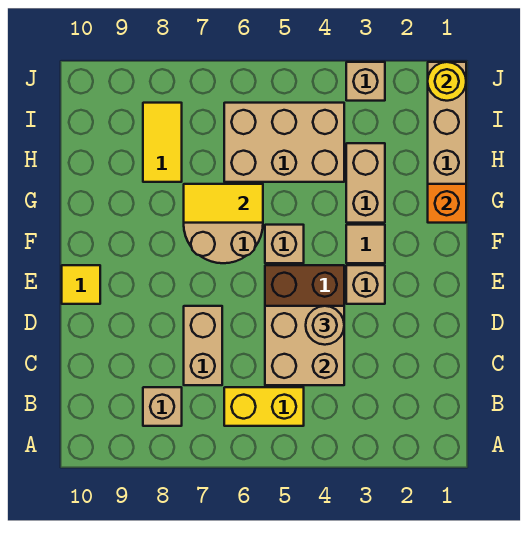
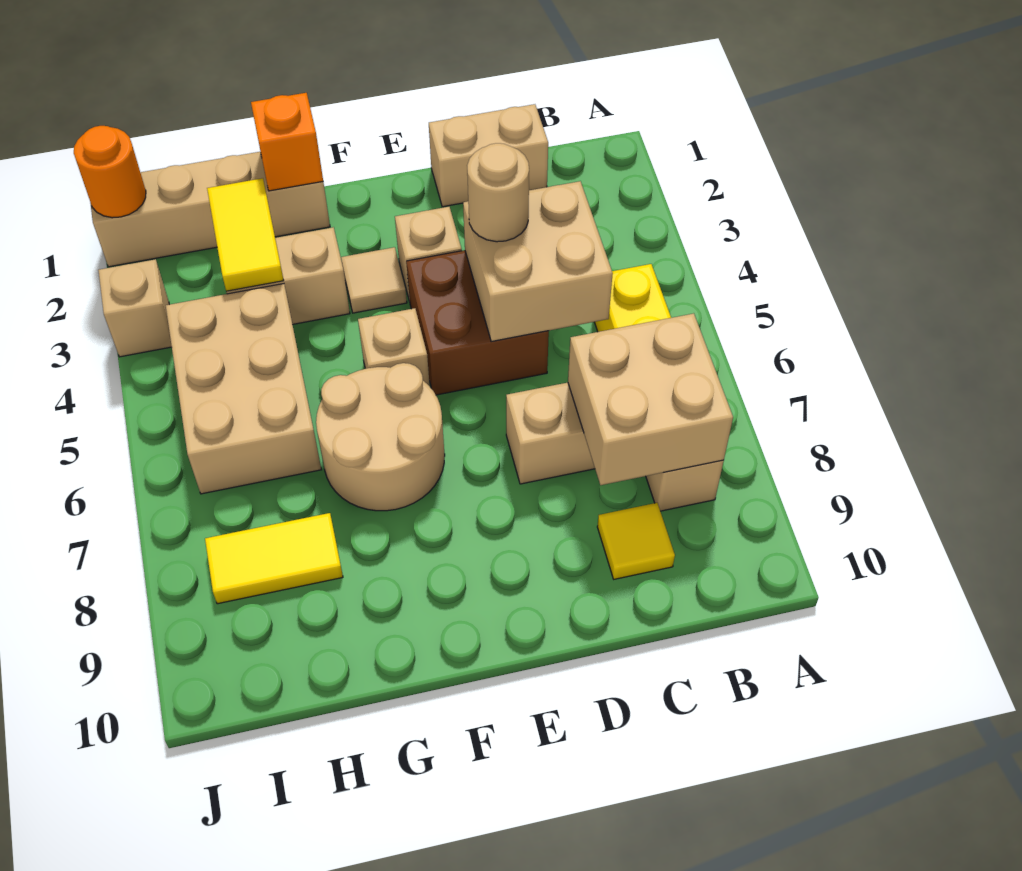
none -> tan brick B7:C8 level 2
none -> tan brick C1:D1 level 1
yellow tile E10 level 1 -> yellow tile C9 level 1
yellow tile G6:G7 level 2 -> yellow tile H2:H3 level 2
yellow round brick J1 level 2 -> orange round brick J1 level 2

